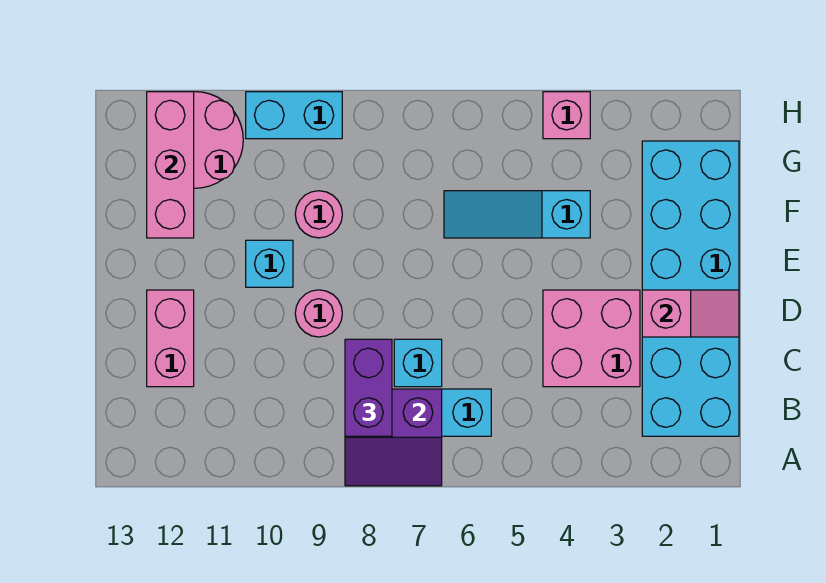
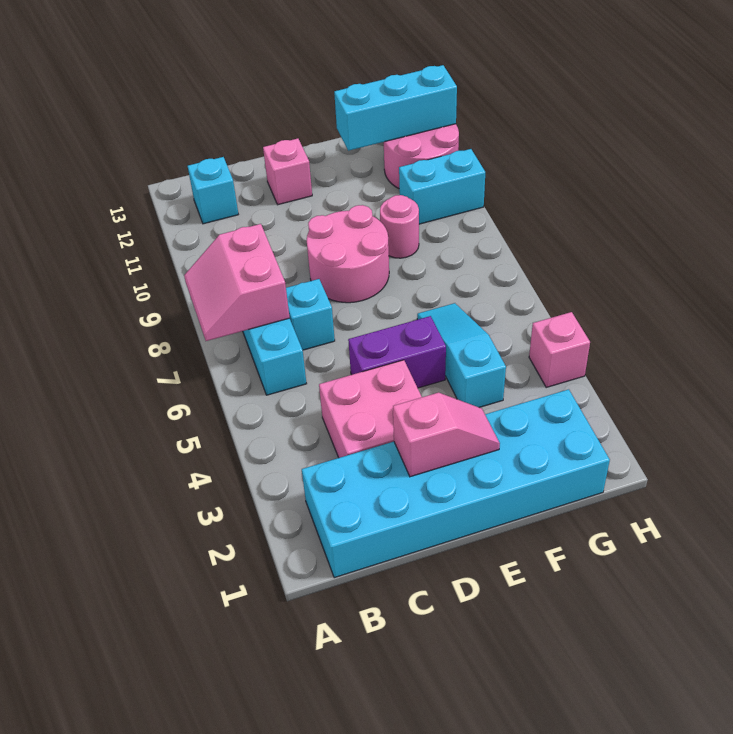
purple slope A7:B8 level 2 top B -> pink slope A7:B8 level 2 top B
purple brick B8:C8 level 3 -> purple brick D5:E5 level 1
pink brick C12:D12 level 1 -> pink brick D12 level 1
pink slope D1:D2 level 2 top 2 -> pink slope D2:E2 level 2 top D
pink round brick D9 level 1 -> pink round brick D8:E9 level 1
cyan brick E10 level 1 -> cyan brick B12 level 1
pink brick F12:H12 level 2 -> cyan brick F12:H12 level 2
cyan brick H9:H10 level 1 -> cyan brick G10:H10 level 1

